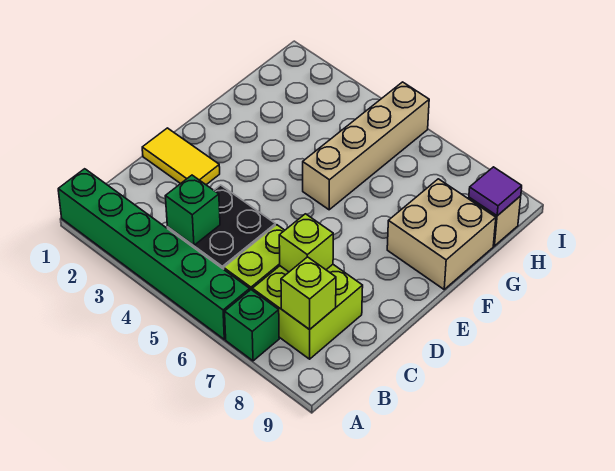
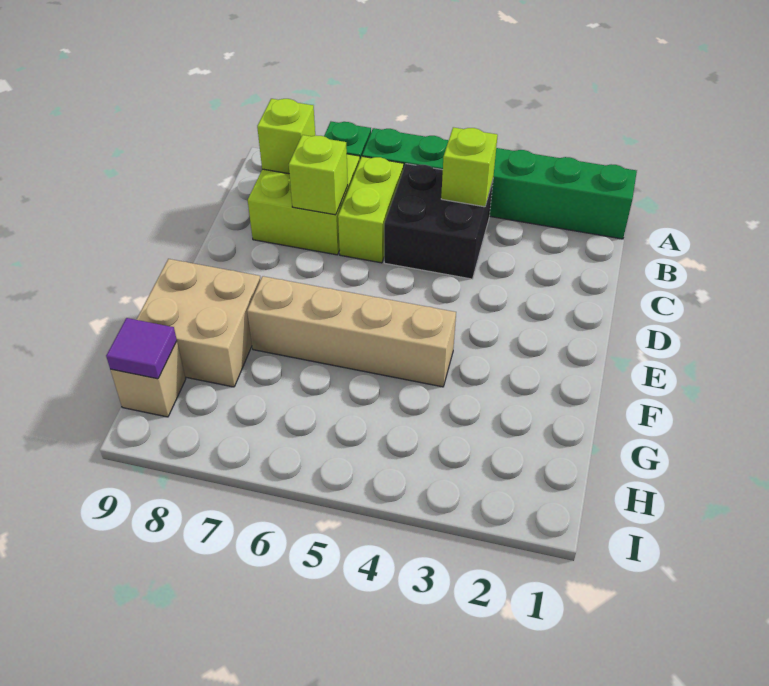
green brick B4 level 2 -> lime brick B4 level 2
yellow tile D1:D2 level 1 -> none
tan brick F5:I5 level 1 -> tan brick F4:F7 level 1

